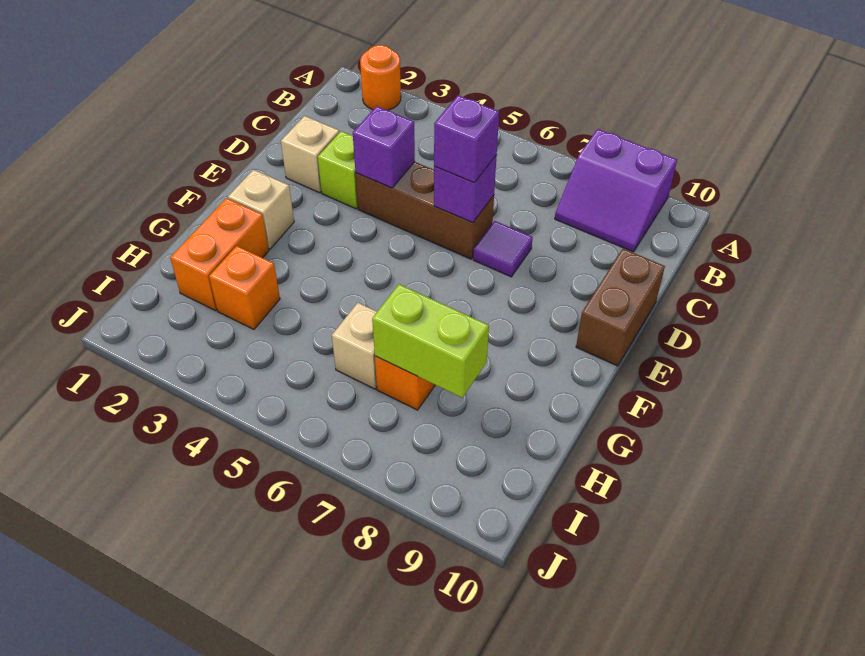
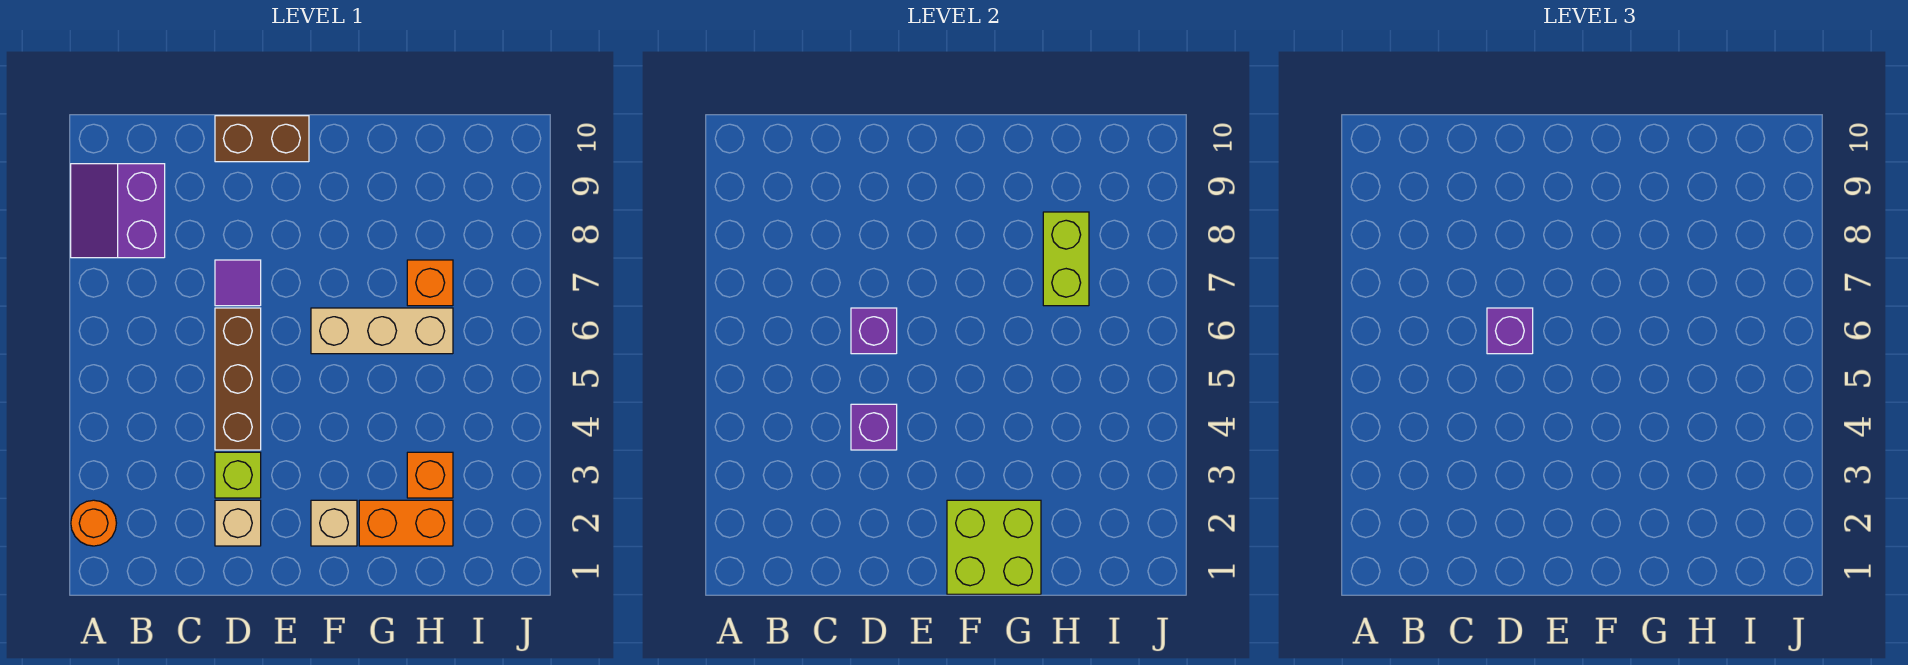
purple slope A8:B9 level 1 top A -> purple slope A8:B9 level 1 top B
none -> lime brick F1:G2 level 2
tan brick H6 level 1 -> tan brick F6:H6 level 1

